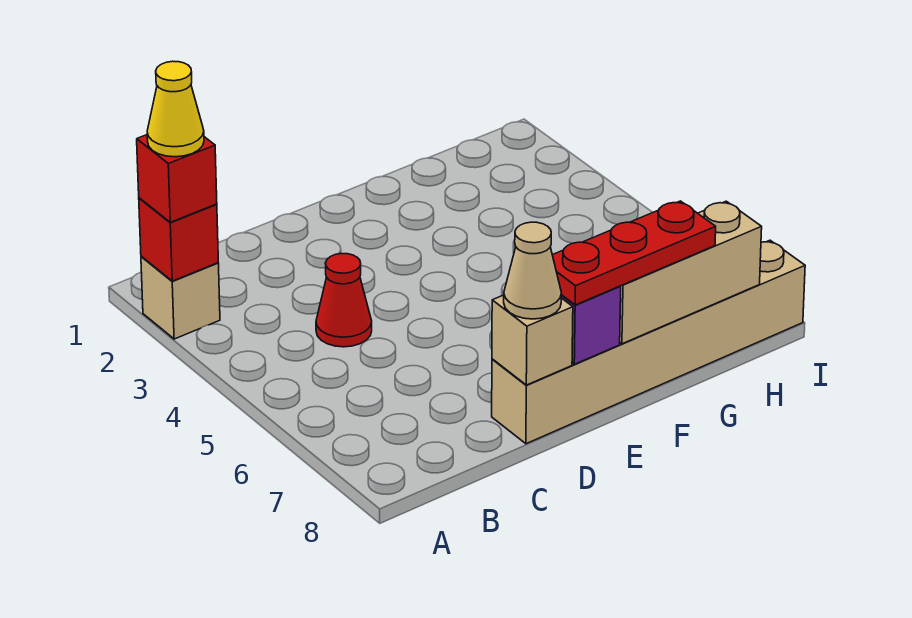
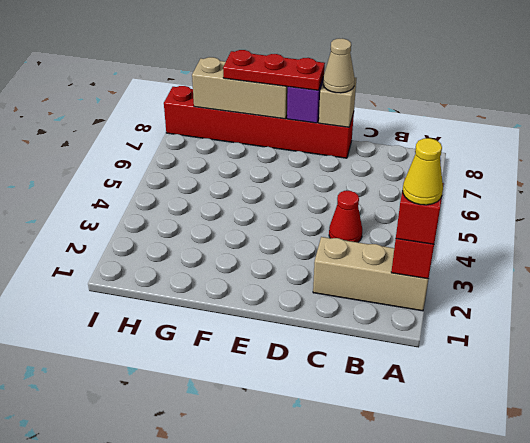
tan brick A2 level 1 -> tan brick A2:C2 level 1
tan brick D8:I8 level 1 -> red brick D8:I8 level 1

